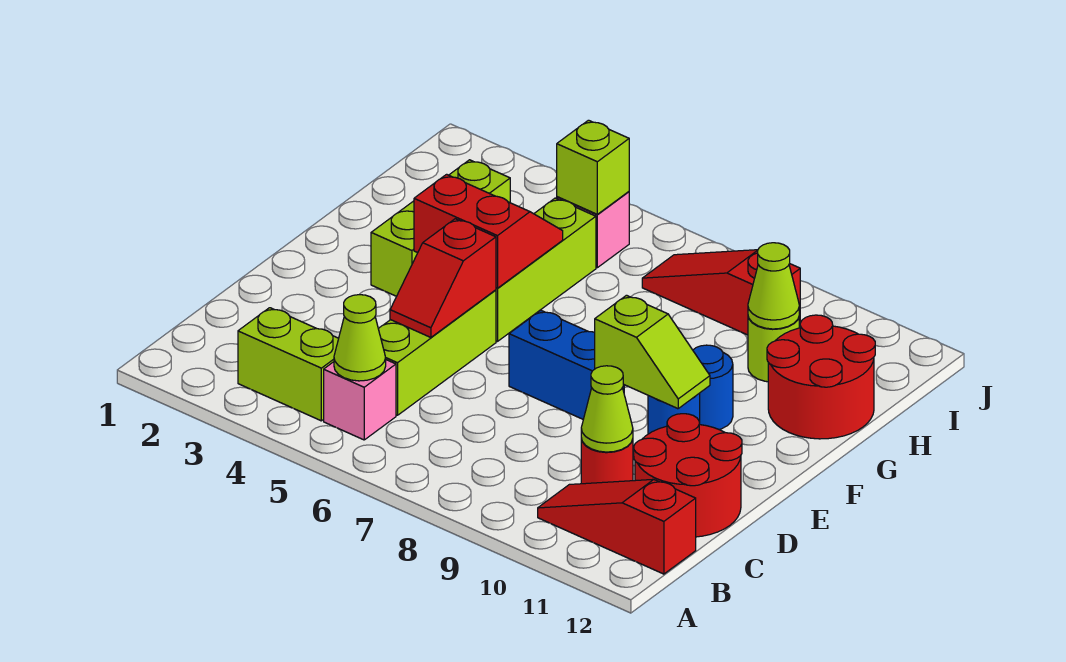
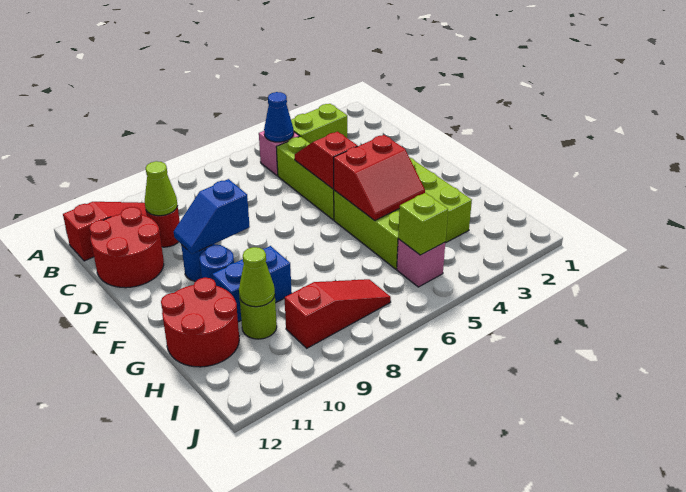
lime cone B5 level 2 -> blue cone B5 level 2
blue brick E7:E8 level 1 -> blue brick G9:G10 level 1
lime slope E9:E10 level 2 top 9 -> blue slope E9:E10 level 2 top 9

